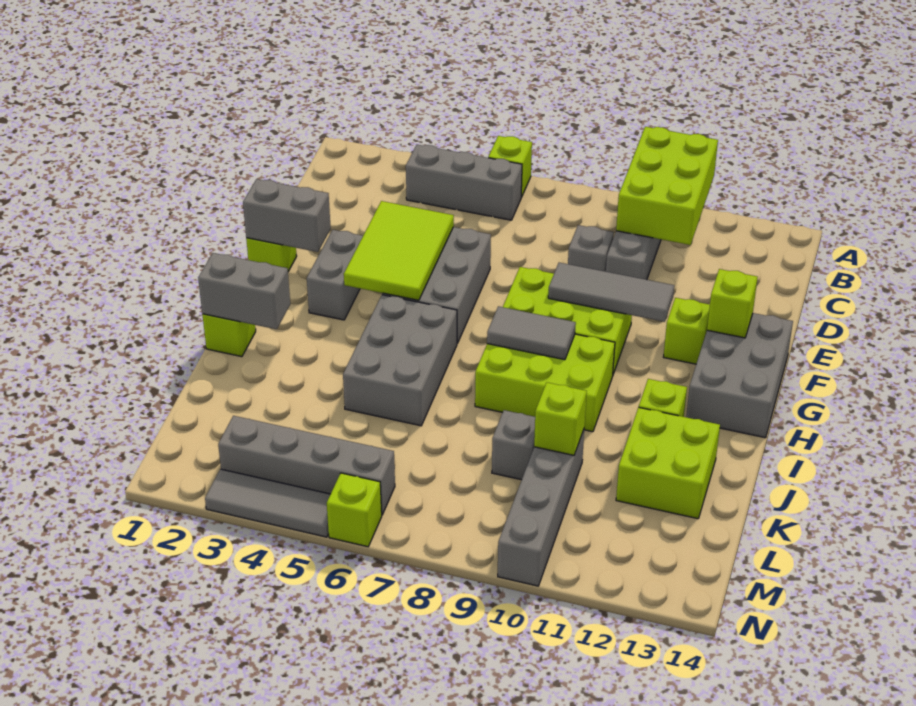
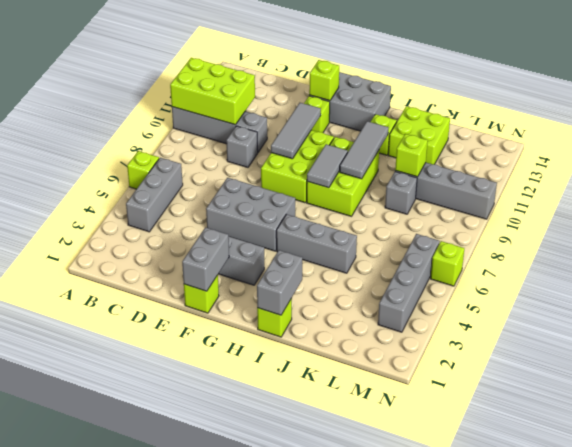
lime tile E4:G5 level 2 -> none
grey brick H5:J6 level 1 -> grey brick H5:J5 level 1
grey tile N3:N5 level 1 -> grey tile I9:I11 level 2

